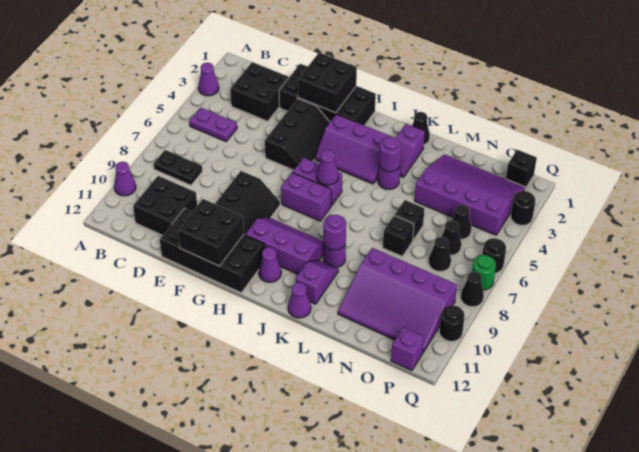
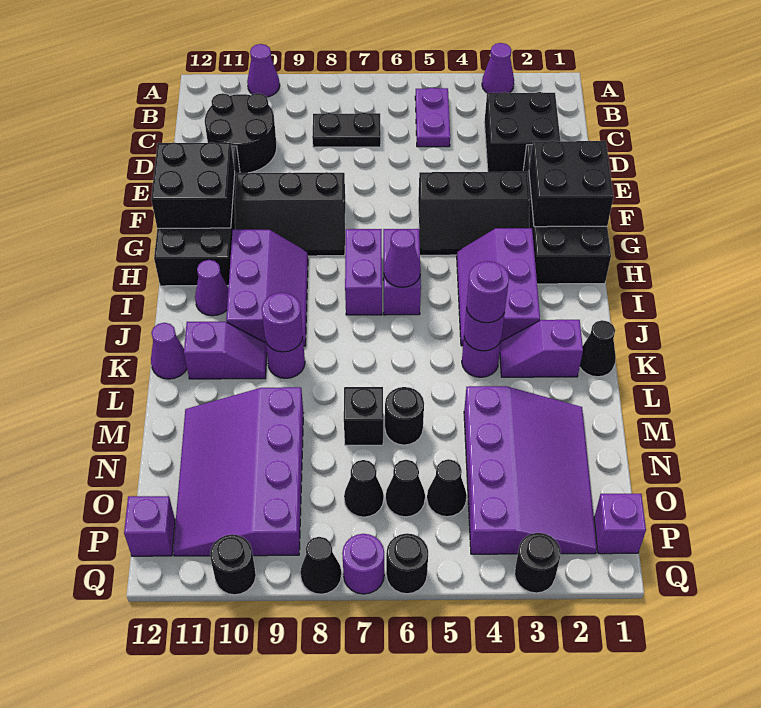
black plate B8:C8 level 1 -> black plate C7:C8 level 1
black brick C10:D11 level 1 -> black round brick C10:D11 level 1
none -> purple round brick K4 level 3
black brick M6 level 1 -> black round brick M6 level 1
black brick P1 level 1 -> purple brick P1 level 1
green round brick Q7 level 1 -> purple round brick Q7 level 1

